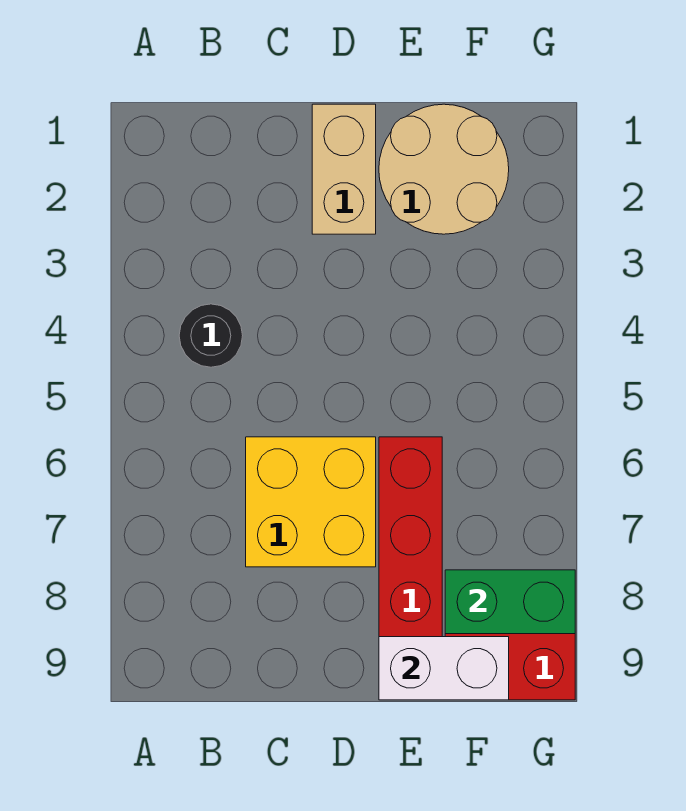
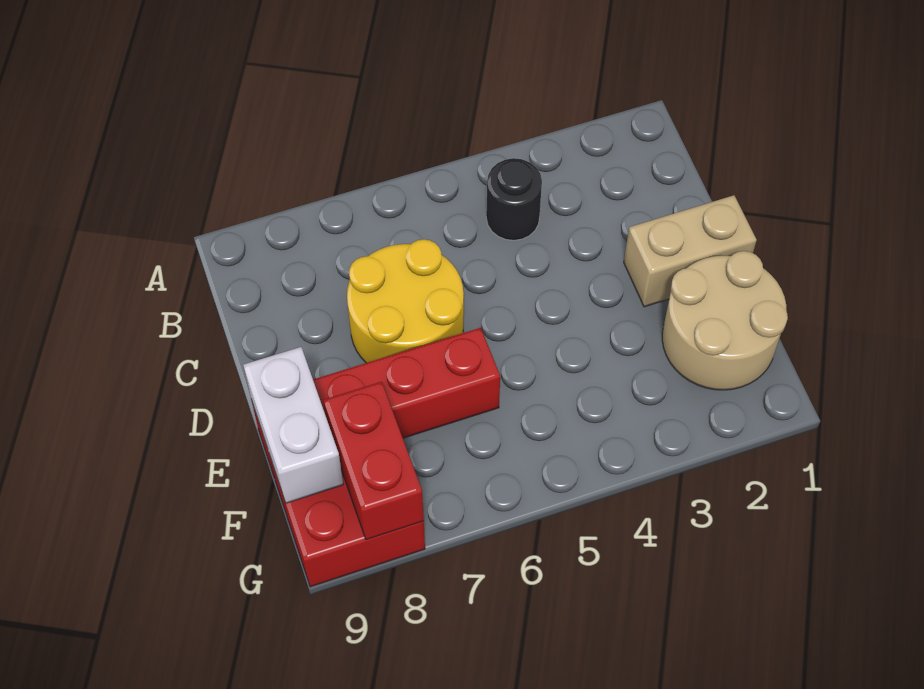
yellow brick C6:D7 level 1 -> yellow round brick C6:D7 level 1
green brick F8:G8 level 2 -> red brick F8:G8 level 2

